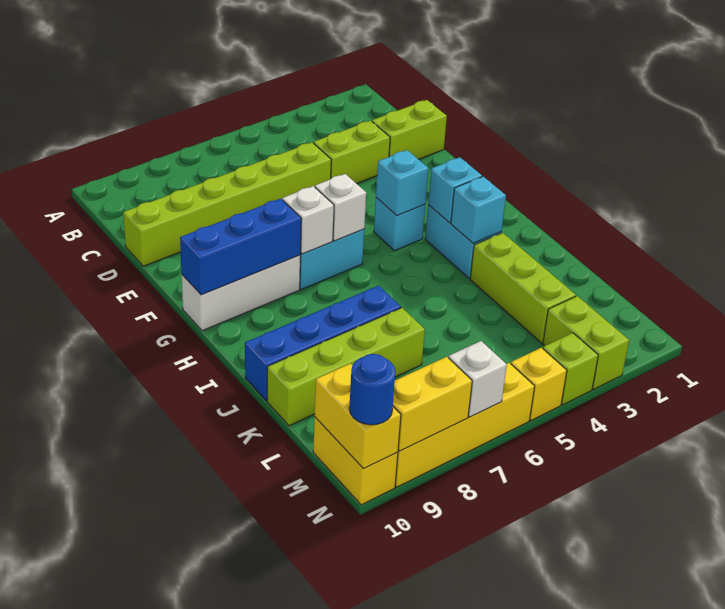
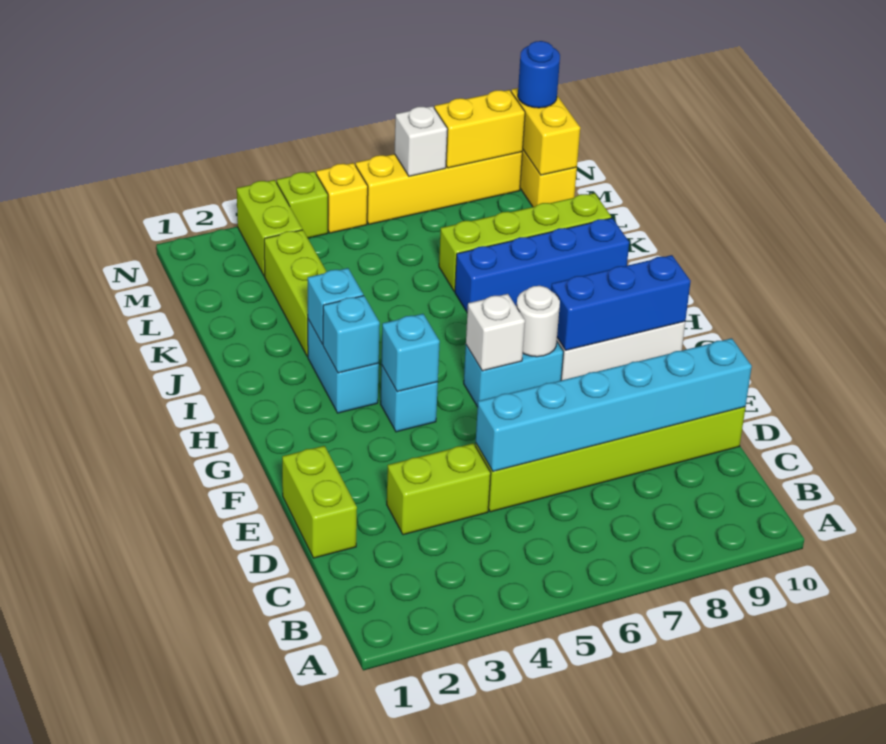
lime brick D1:D2 level 1 -> lime brick D1:E1 level 1
none -> cyan brick D5:D10 level 2
white brick G7 level 2 -> white round brick G7 level 2

